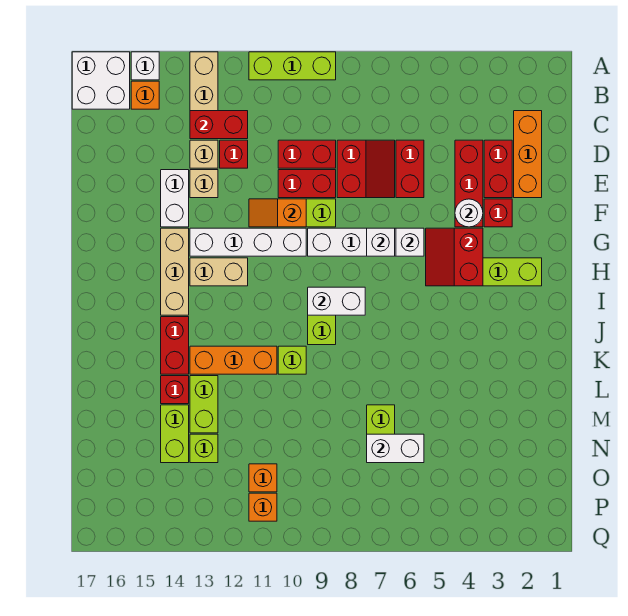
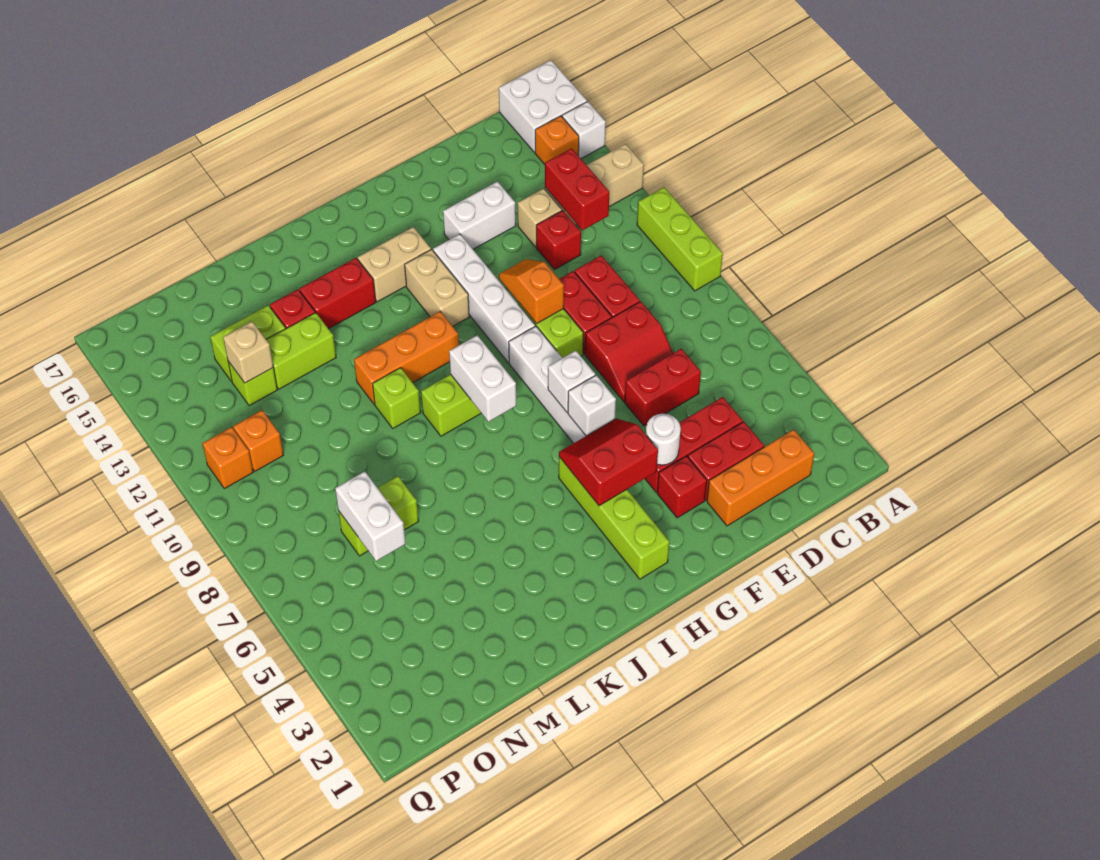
tan brick E13 level 1 -> tan brick N13 level 2
tan brick G14:I14 level 1 -> tan brick H14:I14 level 1
orange brick K11:K13 level 1 -> orange brick I11:K11 level 1

